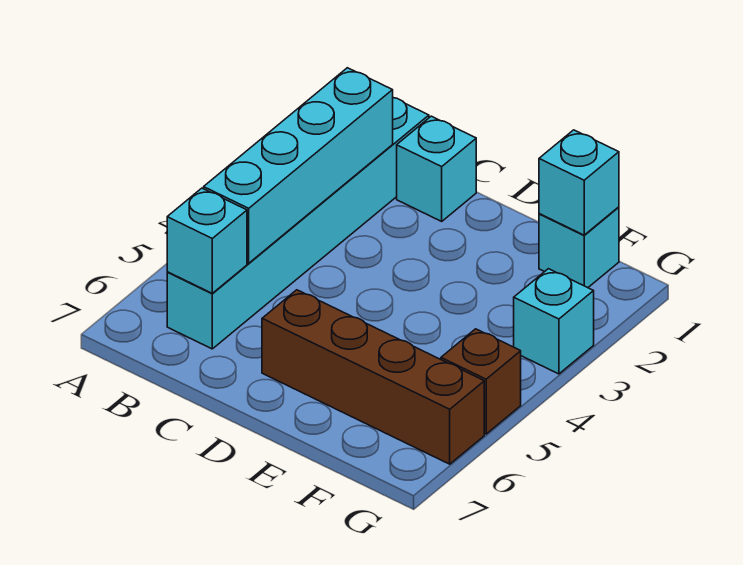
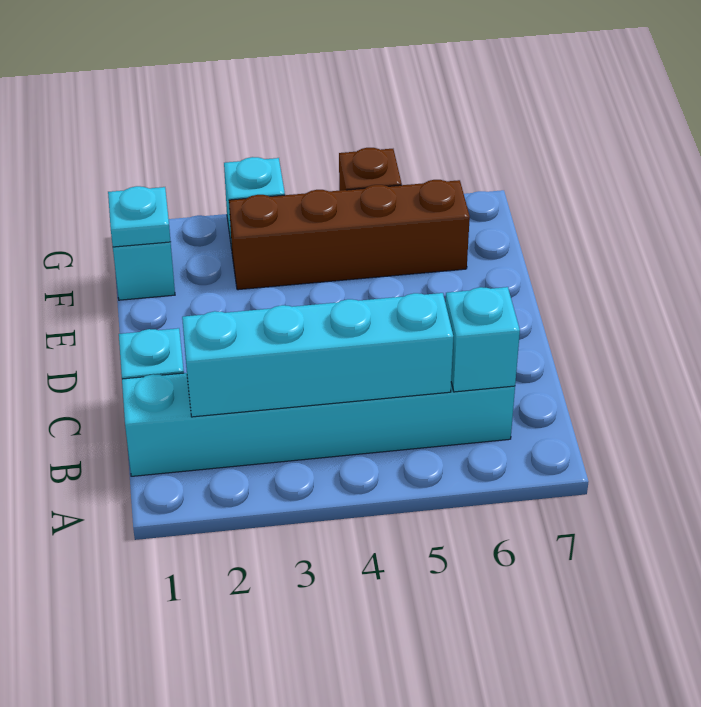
brown brick D6:G6 level 1 -> brown brick F3:F6 level 1
cyan brick F1 level 2 -> cyan plate F1 level 2

